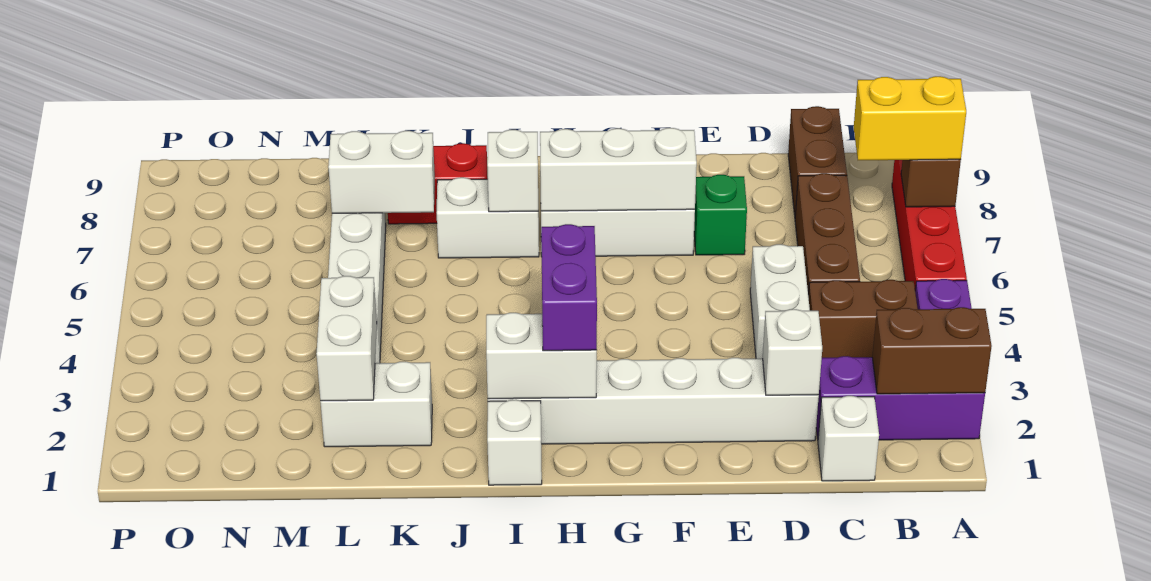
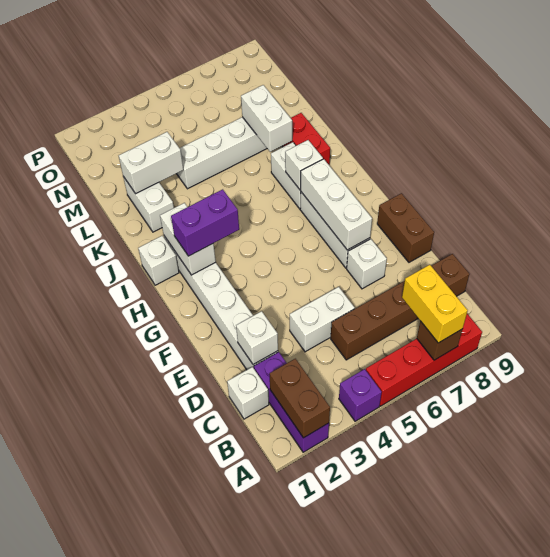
brown brick B4:C4 level 1 -> brown brick E9:F9 level 1
green brick E7 level 1 -> white brick E7 level 1

